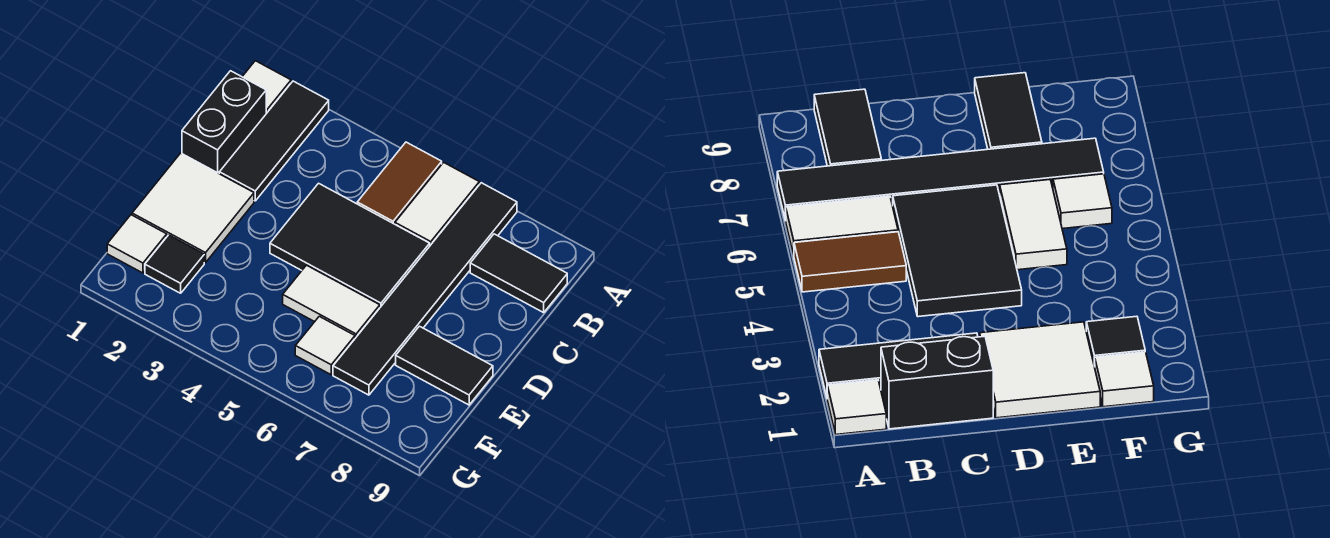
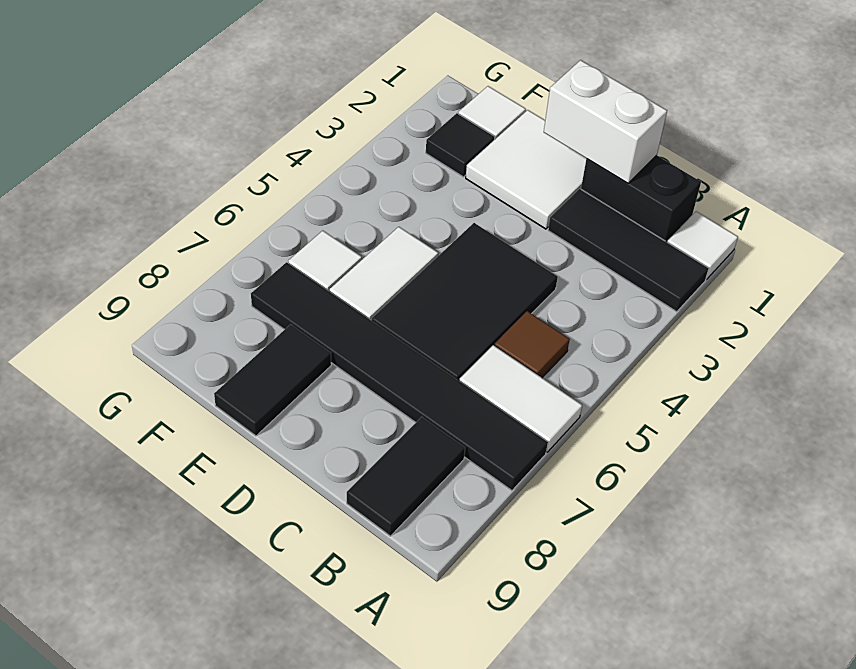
brown tile A5:B5 level 1 -> brown tile B5 level 1
none -> white brick C1:D1 level 2

